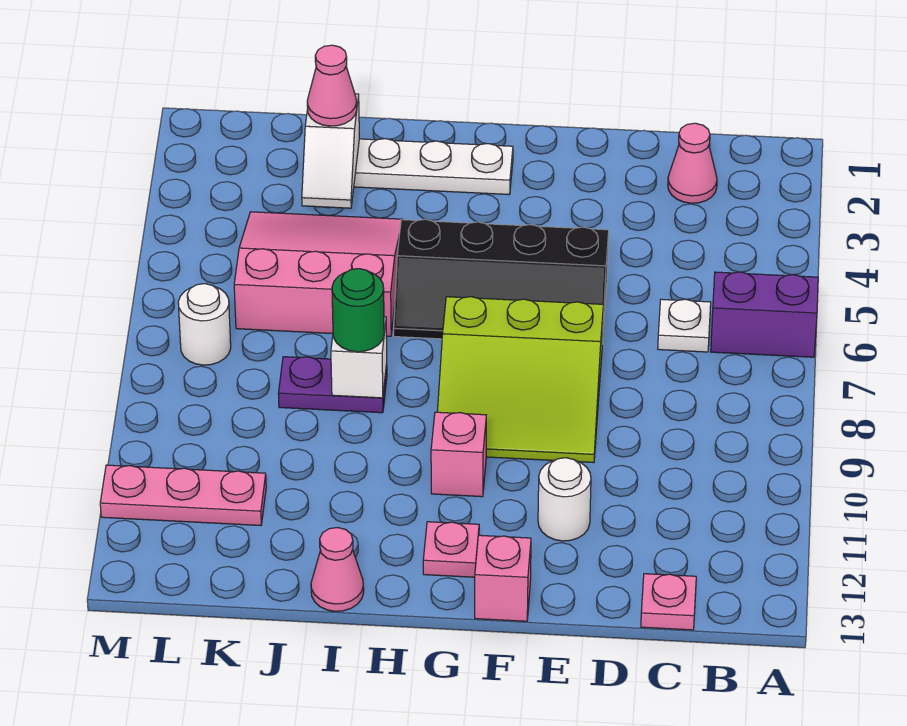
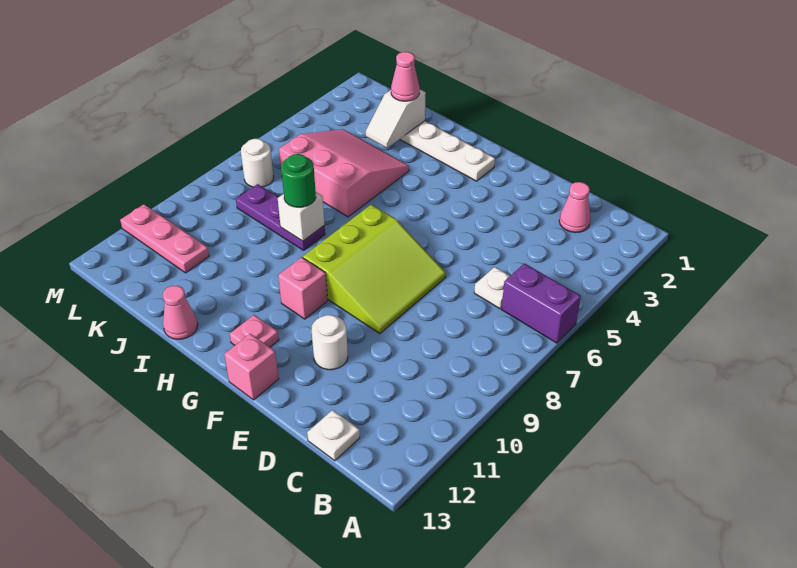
pink plate C13 level 1 -> white plate C13 level 1
black slope E5:H6 level 1 top 5 -> none
lime slope E7:G9 level 1 top 7 -> lime slope E7:G9 level 1 top G
purple plate I8:J8 level 1 -> purple plate I8:K8 level 1

